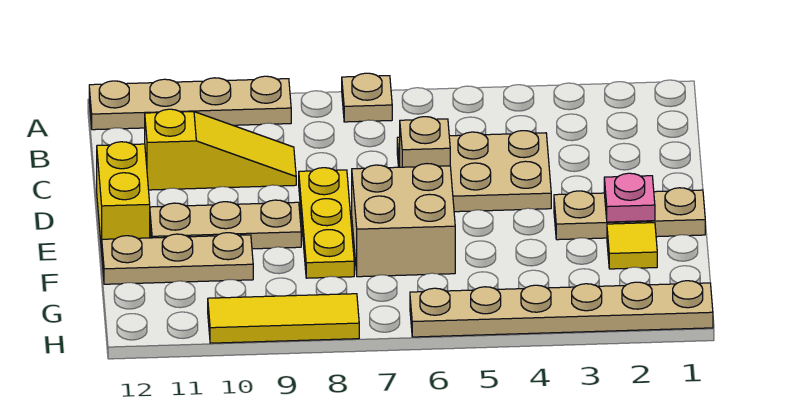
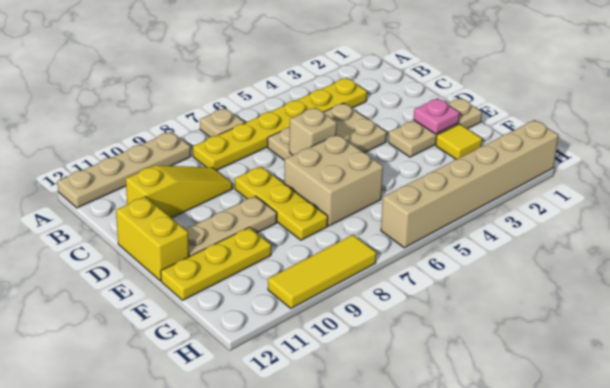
none -> yellow plate B3:B8 level 1
tan plate F10:F12 level 1 -> yellow plate F10:F12 level 1
tan plate H1:H6 level 1 -> tan brick H1:H6 level 1

